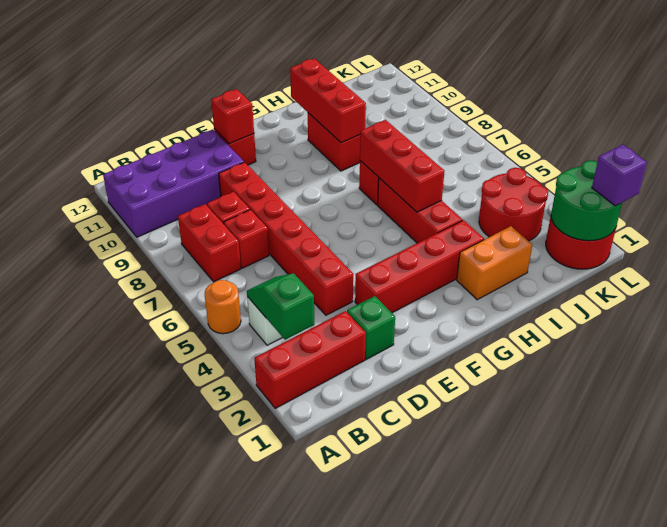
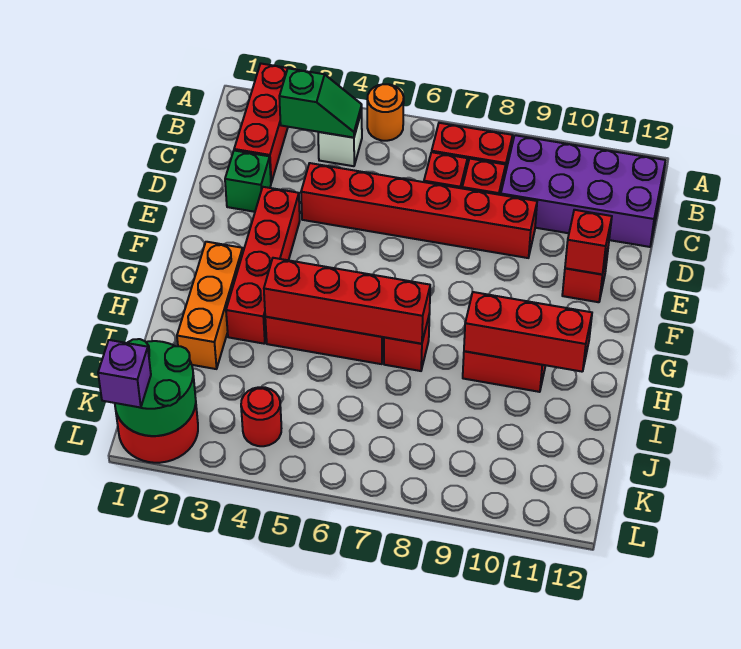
purple brick A10:D11 level 1 -> purple brick B9:C12 level 1
orange brick H2:I2 level 1 -> orange brick G2:I2 level 1
red brick H5:H7 level 2 -> red brick H4:H7 level 2
red round brick J3:K4 level 1 -> red round brick K4 level 1

